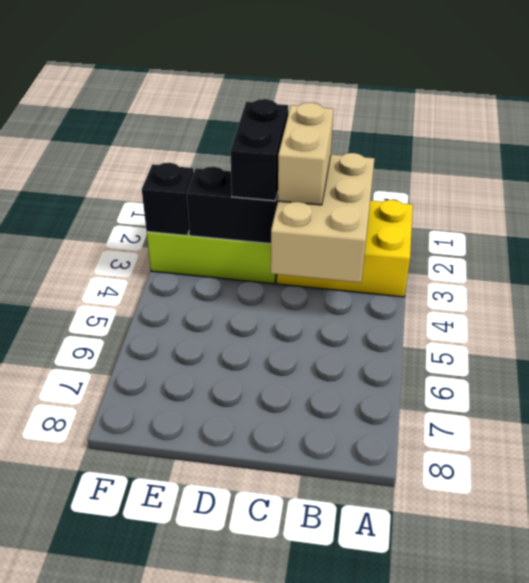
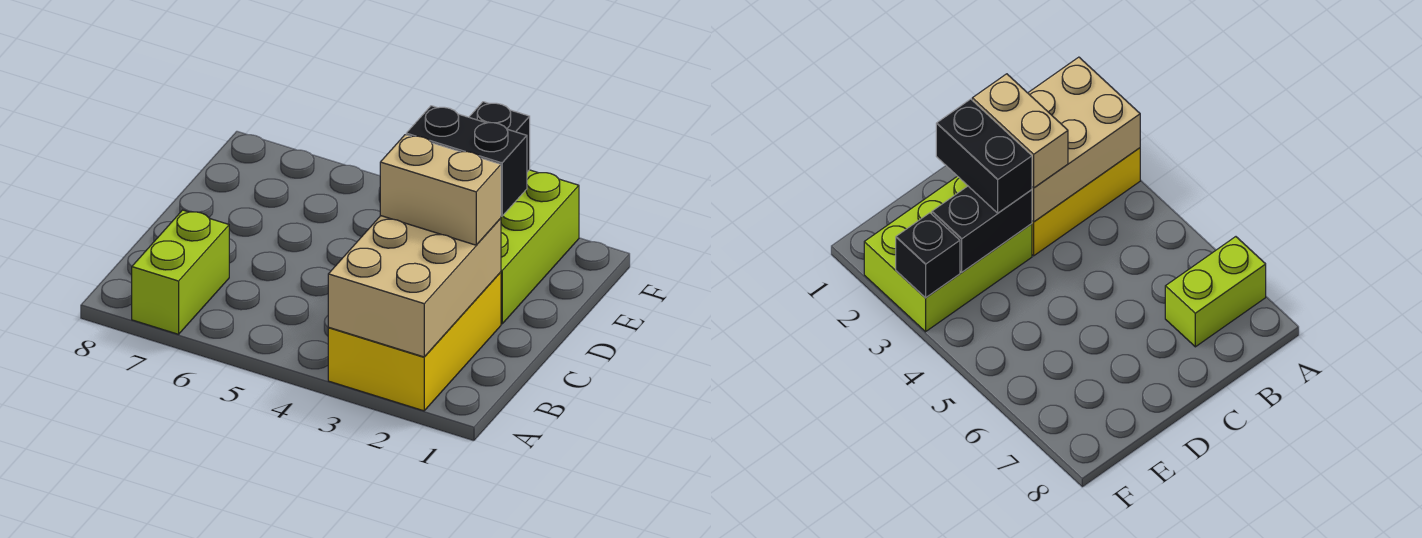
none -> lime brick A7:B7 level 1
tan brick B2:C4 level 2 -> tan brick A2:C3 level 2

